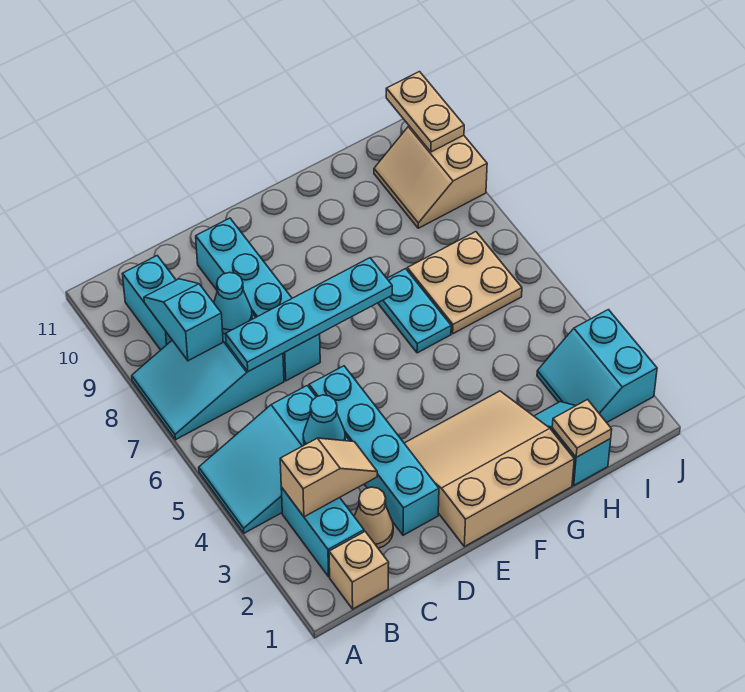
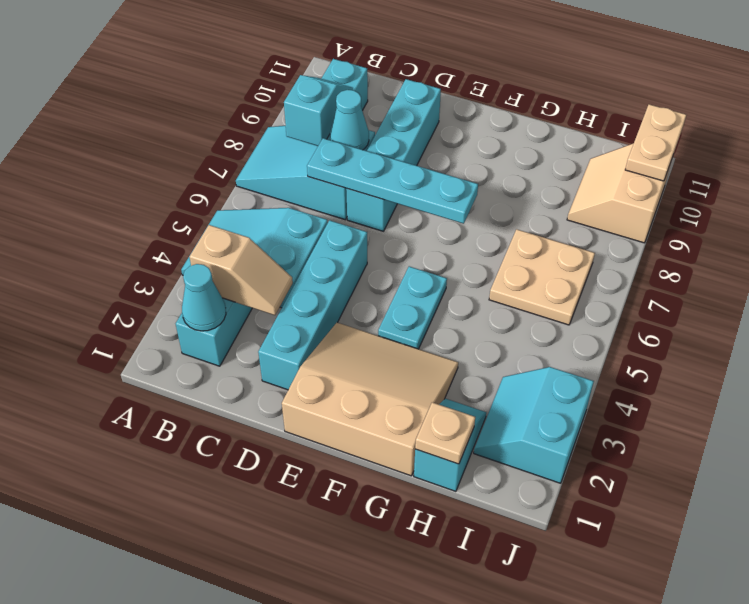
tan brick B1 level 1 -> none
tan cone C2 level 1 -> none
cyan cone C4 level 2 -> cyan cone B2 level 2
cyan plate G6:G7 level 1 -> cyan plate F4:F5 level 1

